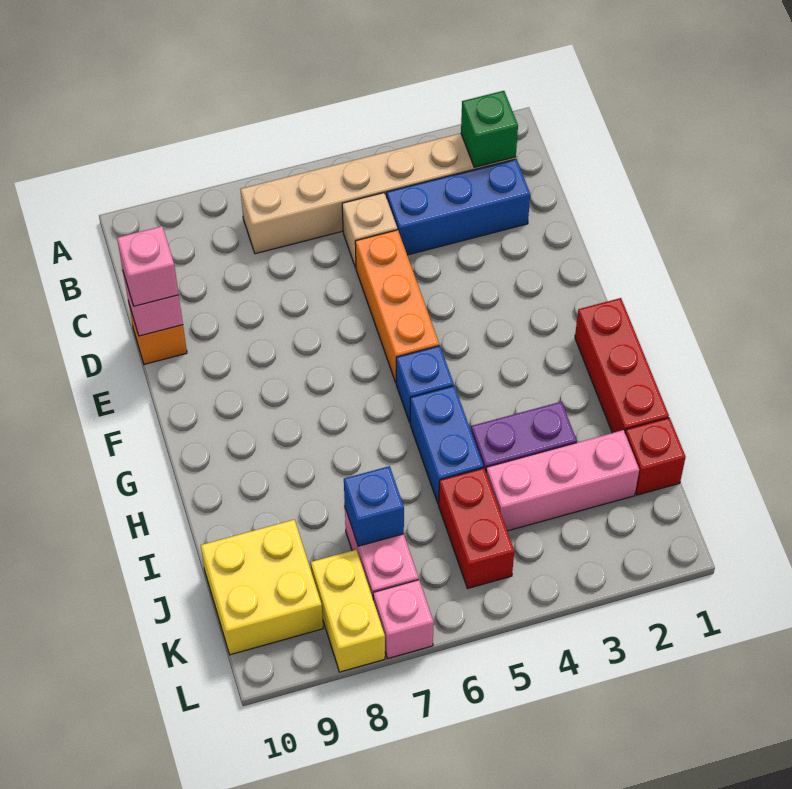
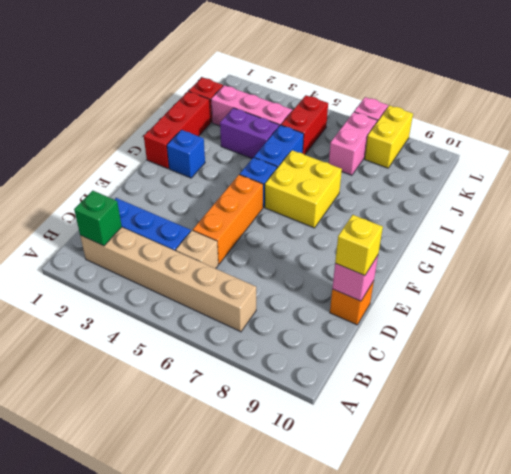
pink brick D10 level 3 -> yellow brick D10 level 3
blue brick J7 level 2 -> blue brick G2 level 1
yellow brick J9:K10 level 1 -> yellow brick G6:H7 level 1

